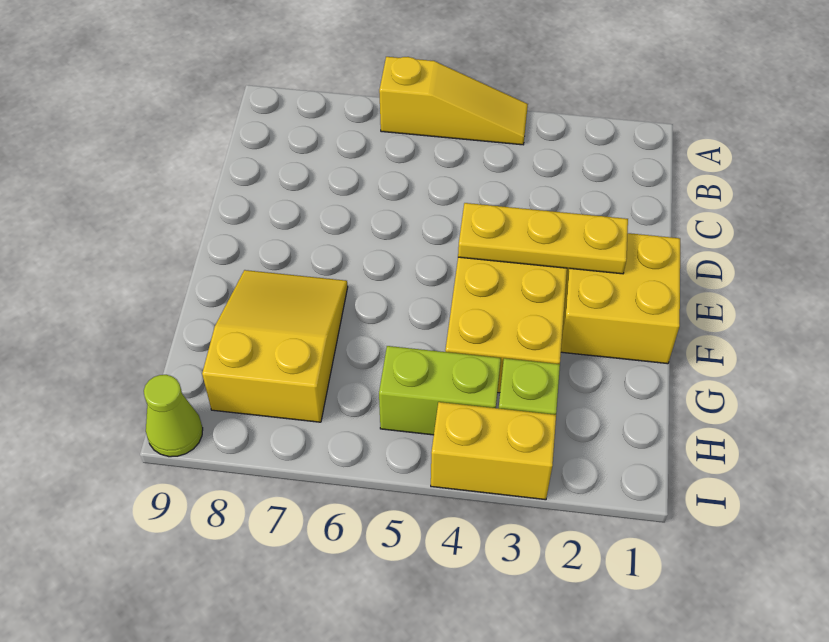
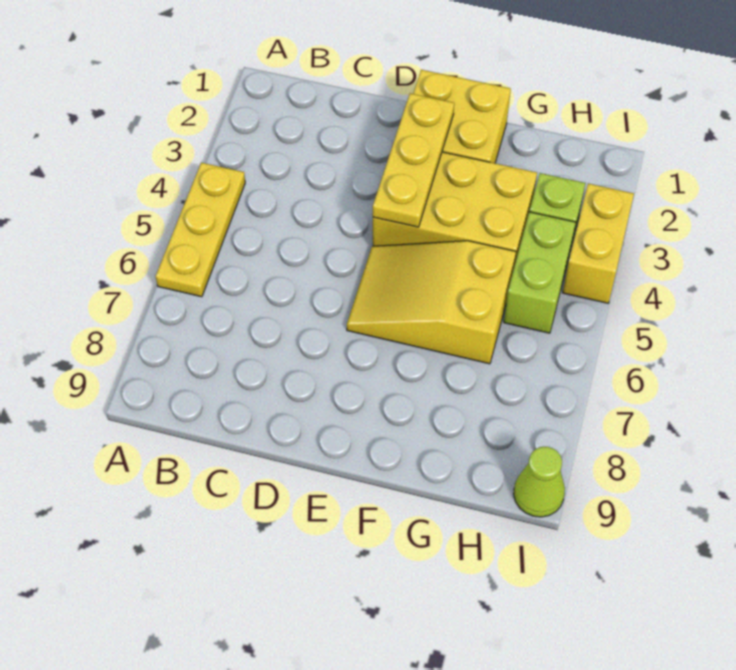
yellow slope A4:A6 level 1 top 6 -> yellow plate A4:A6 level 1
yellow slope F7:H8 level 1 top H -> yellow slope E5:G6 level 1 top G

